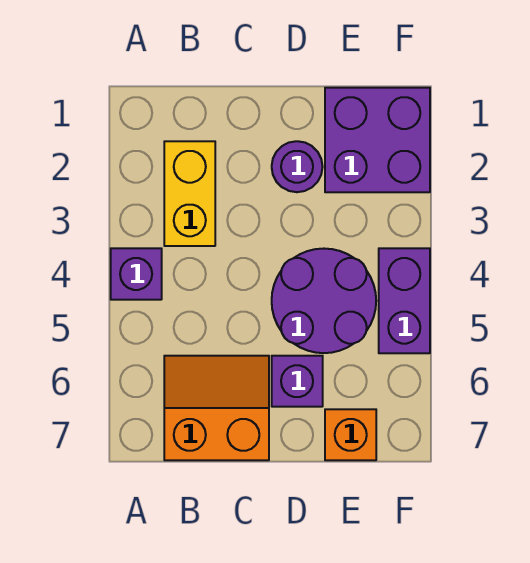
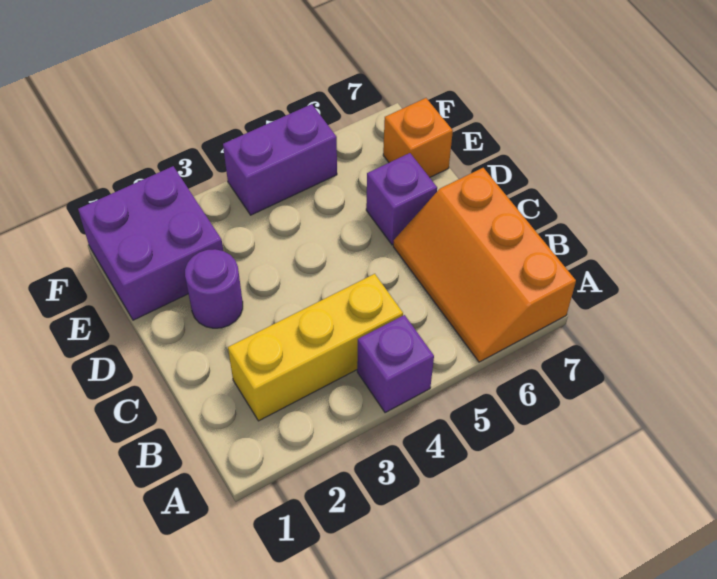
yellow brick B2:B3 level 1 -> yellow brick B2:B4 level 1
orange slope B6:C7 level 1 top 7 -> orange slope A6:C7 level 1 top 7
purple round brick D4:E5 level 1 -> none

